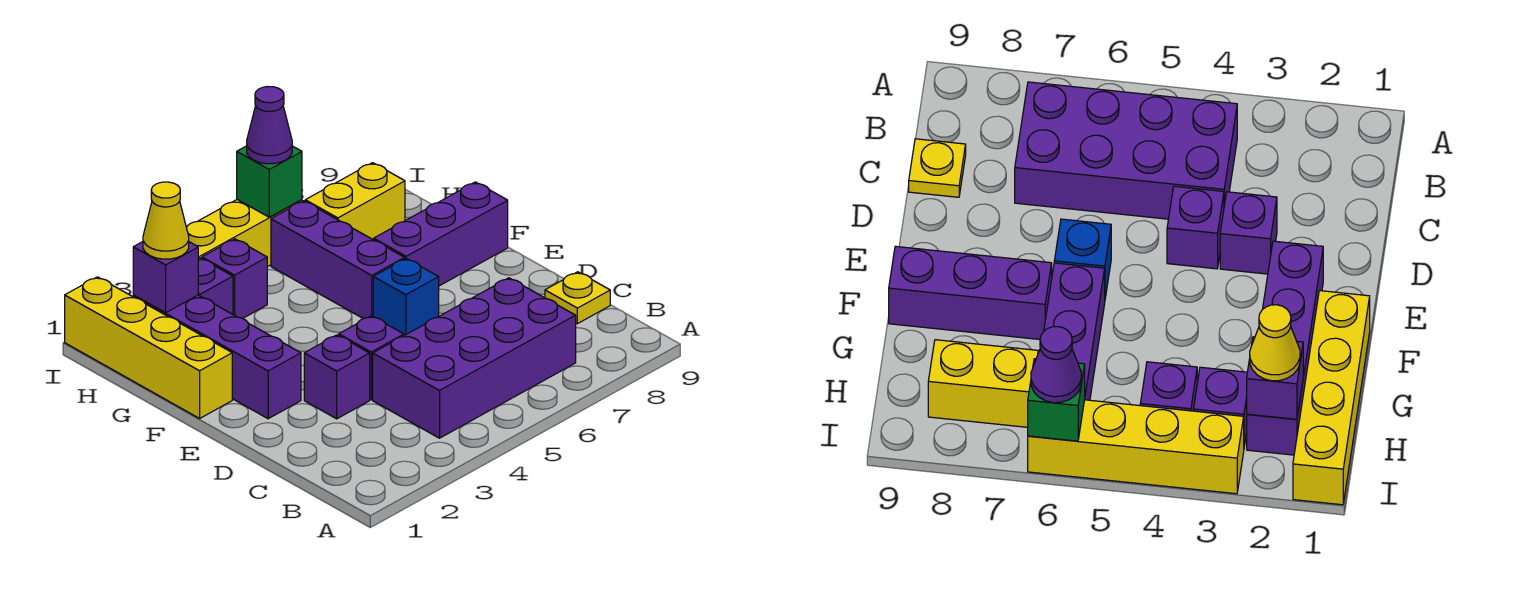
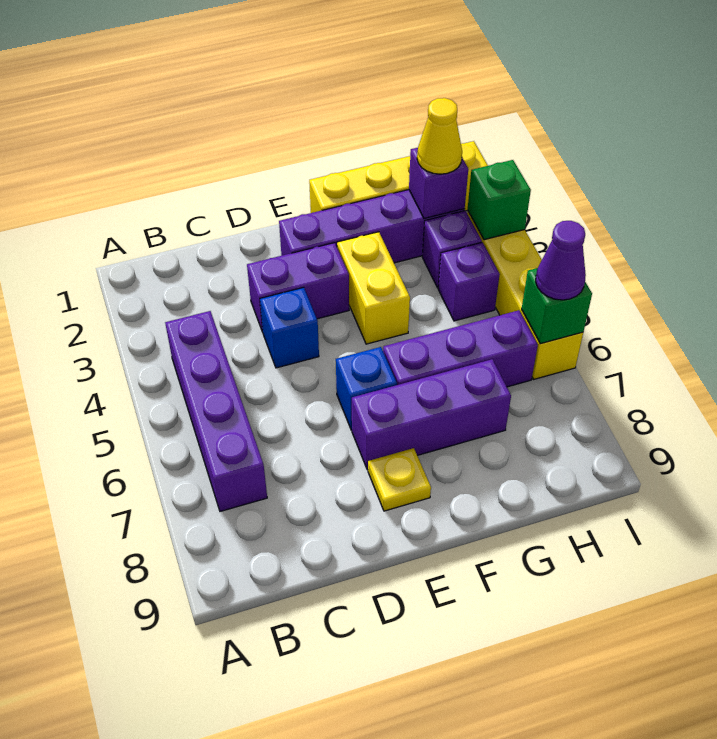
purple brick B4:C7 level 1 -> purple brick B4:B7 level 1
yellow plate C9 level 1 -> yellow plate E8 level 1
purple brick D3 level 1 -> purple brick D3:E3 level 1
purple brick D4 level 1 -> blue brick D4 level 1
purple brick F7:F9 level 1 -> purple brick E7:G7 level 1
yellow brick H7:H8 level 1 -> yellow brick F3:F4 level 1
none -> green brick I3 level 2

